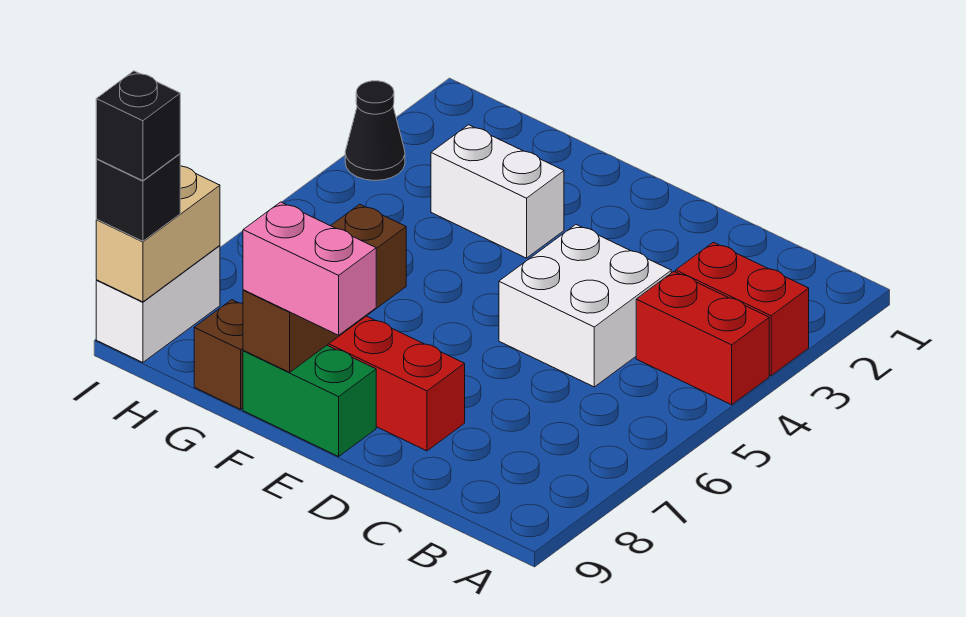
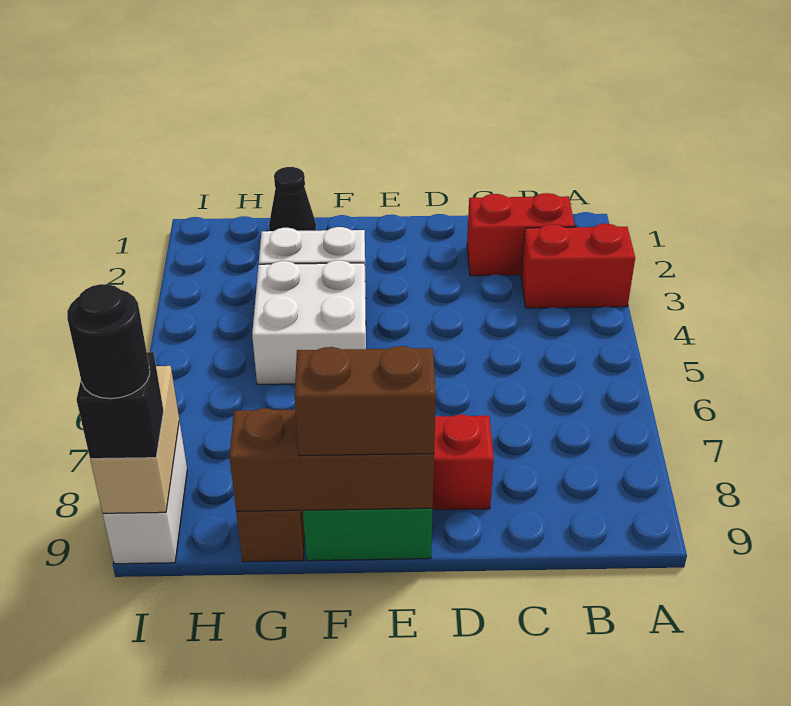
red brick A4:B4 level 1 -> red brick B2:C2 level 1
white brick C4:D5 level 1 -> white brick F4:G5 level 1
pink brick E9:F9 level 3 -> brown brick E9:F9 level 3
brown brick F7:F9 level 2 -> brown brick E9:G9 level 2
black cone I3 level 1 -> black cone G1 level 1
black brick I9 level 4 -> black round brick I9 level 4

